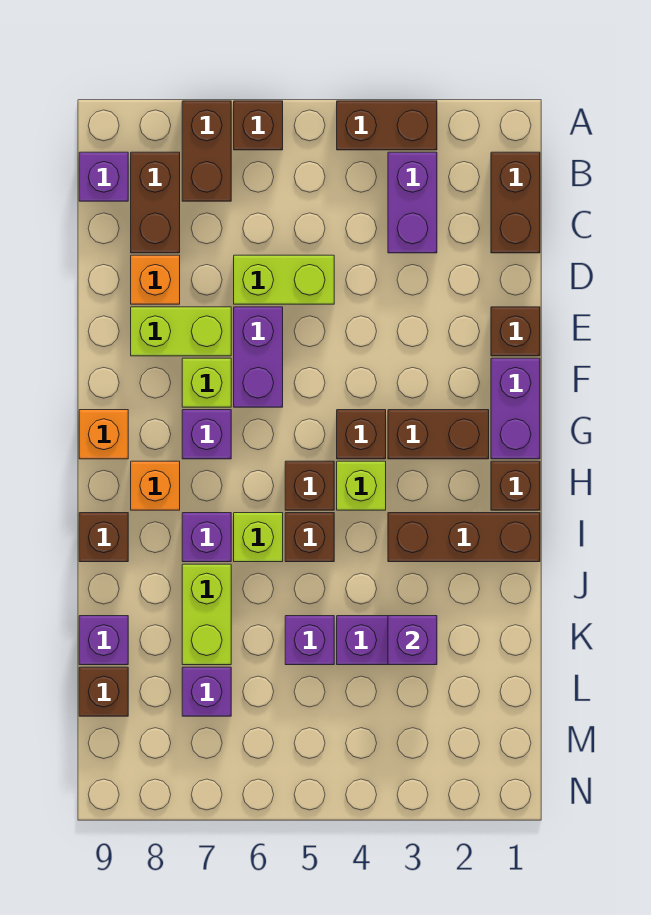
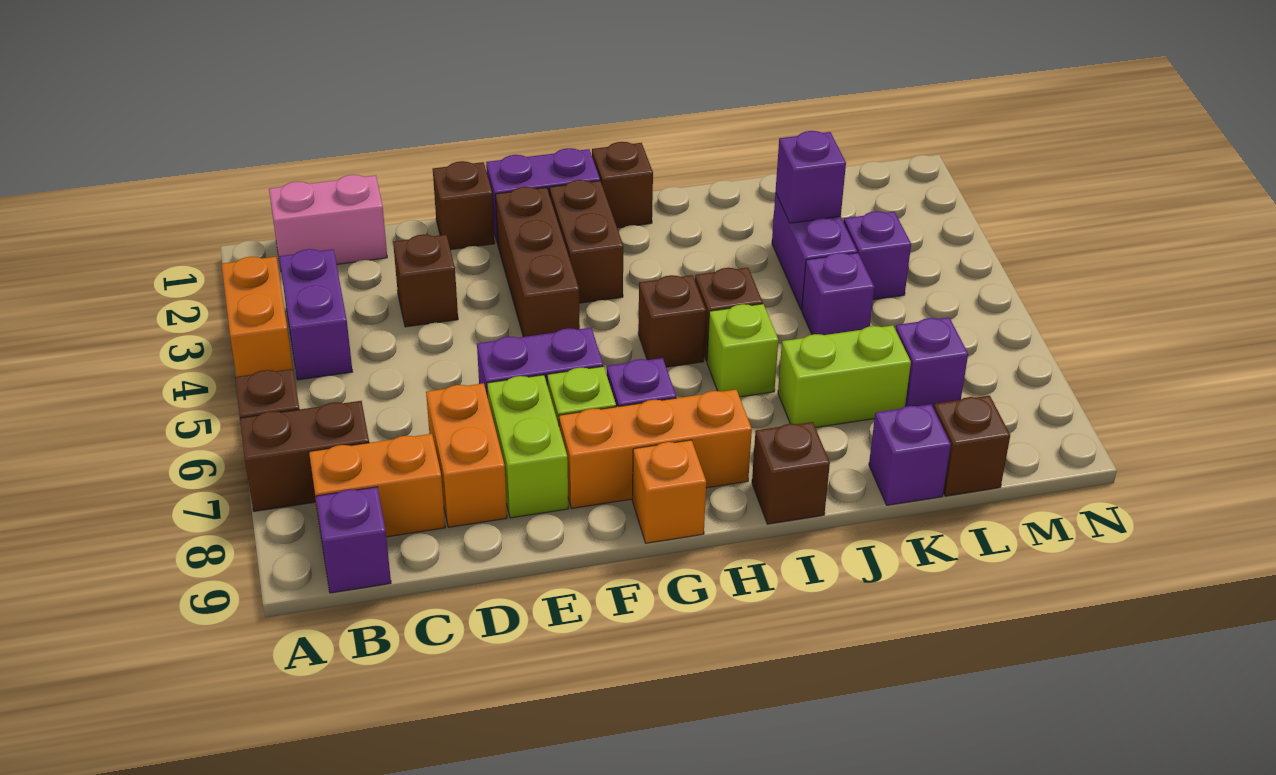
brown brick A3:A4 level 1 -> orange brick A3:A4 level 1
brown brick B1:C1 level 1 -> pink brick B1:C1 level 1
purple brick B3:C3 level 1 -> purple brick B3:B4 level 1
brown brick B8:C8 level 1 -> orange brick B8:C8 level 1
lime brick D5:D6 level 1 -> none
orange brick D8 level 1 -> orange brick D7:D8 level 1
brown brick G4 level 1 -> brown brick D3 level 1
lime brick H4 level 1 -> none
orange brick H8 level 1 -> orange brick F8:H8 level 1
brown brick I1:I3 level 1 -> brown brick F2:F4 level 1
purple brick I7 level 1 -> purple brick L4 level 1

